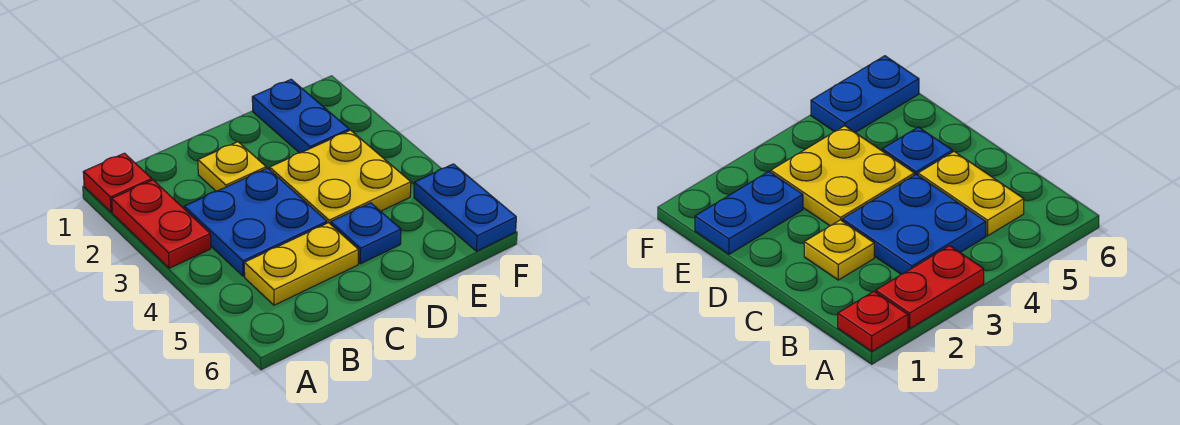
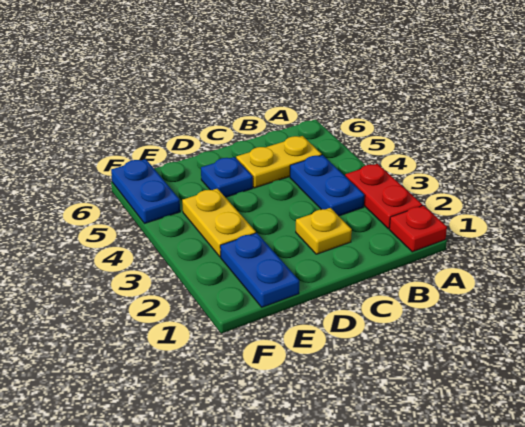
blue plate B3:C4 level 1 -> blue plate B3:B4 level 1
yellow plate D3:E4 level 1 -> yellow plate E3:E4 level 1

